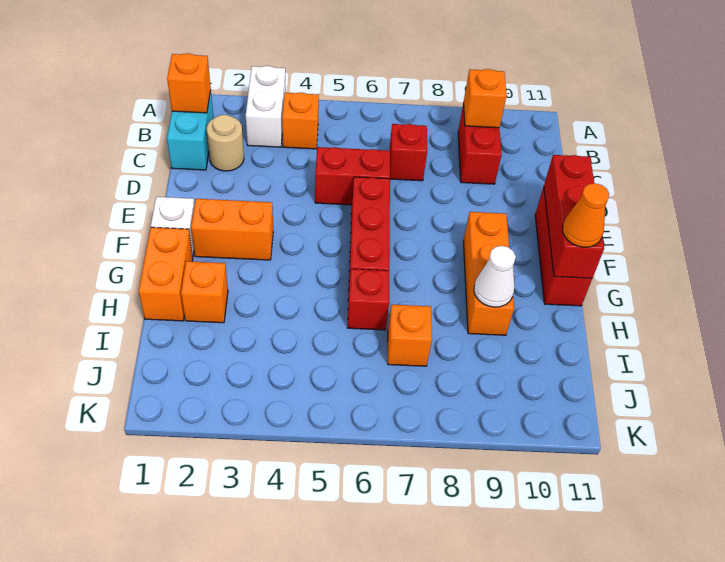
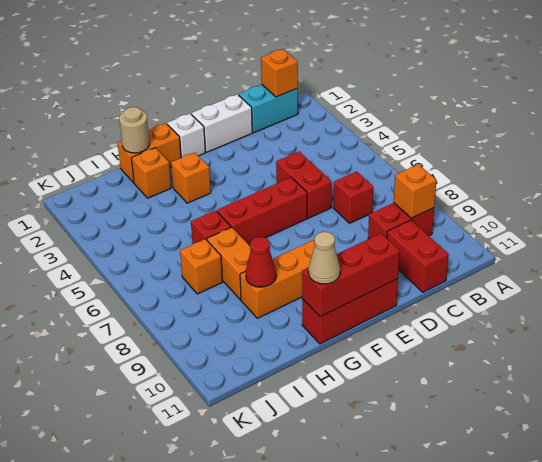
white brick A3:B3 level 1 -> white brick D1:E1 level 1
orange brick B4 level 1 -> orange brick G3 level 1
tan round brick C2 level 1 -> tan round brick H1 level 2
none -> red brick C10:C11 level 1
orange brick F2:F3 level 1 -> orange brick H7:H8 level 1
orange cone G11 level 3 -> tan cone G11 level 3
white cone H9 level 2 -> red cone H9 level 2

